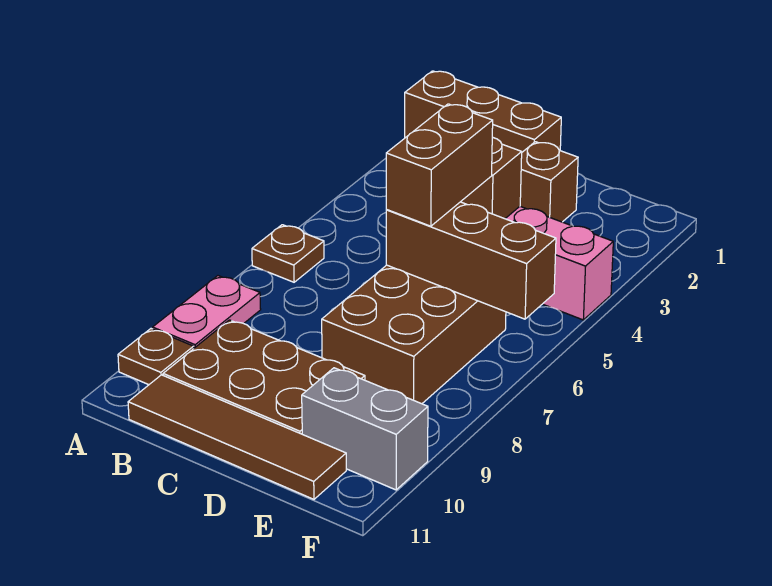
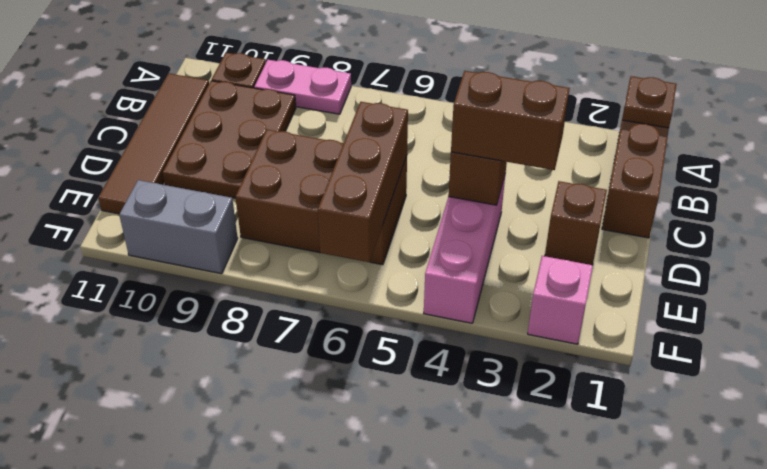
brown plate A6 level 1 -> brown plate A1 level 2
brown brick D5:D6 level 3 -> brown brick D3:D4 level 3
grey brick E10:F10 level 1 -> grey brick F9:F10 level 1
none -> pink brick F2 level 1

